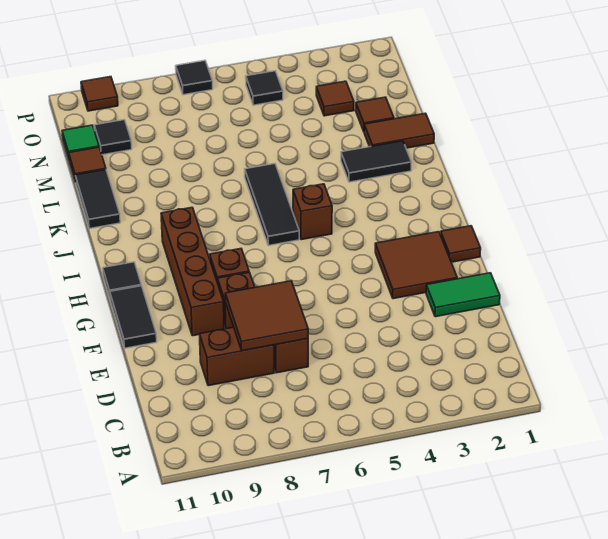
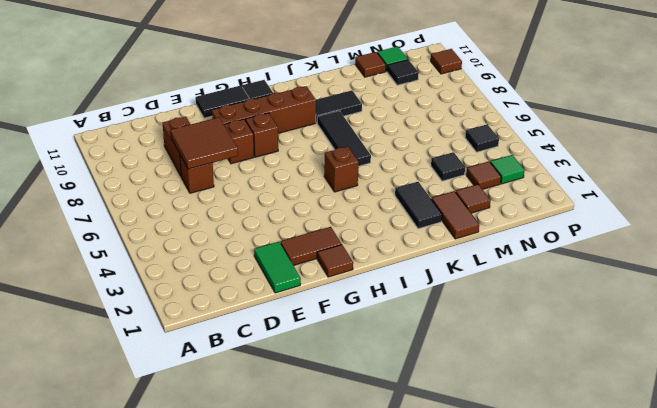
brown tile F2:G3 level 1 -> brown tile F2:G2 level 1
black tile I6:K6 level 1 -> black tile J6:J8 level 1
black tile K11:L11 level 1 -> black tile J9:K9 level 1
none -> green tile O3 level 1
black tile P7 level 1 -> black tile M4 level 1

